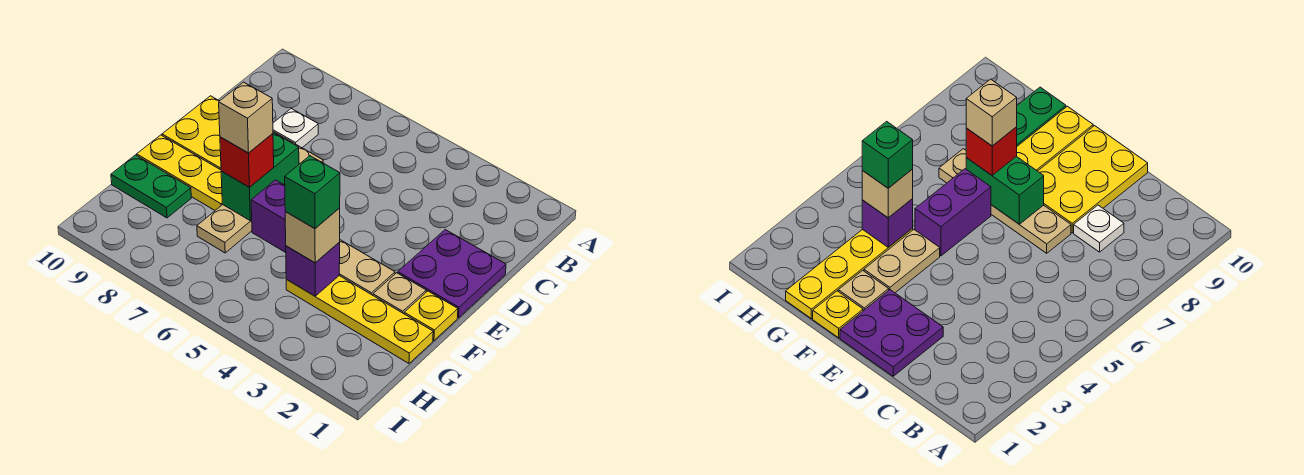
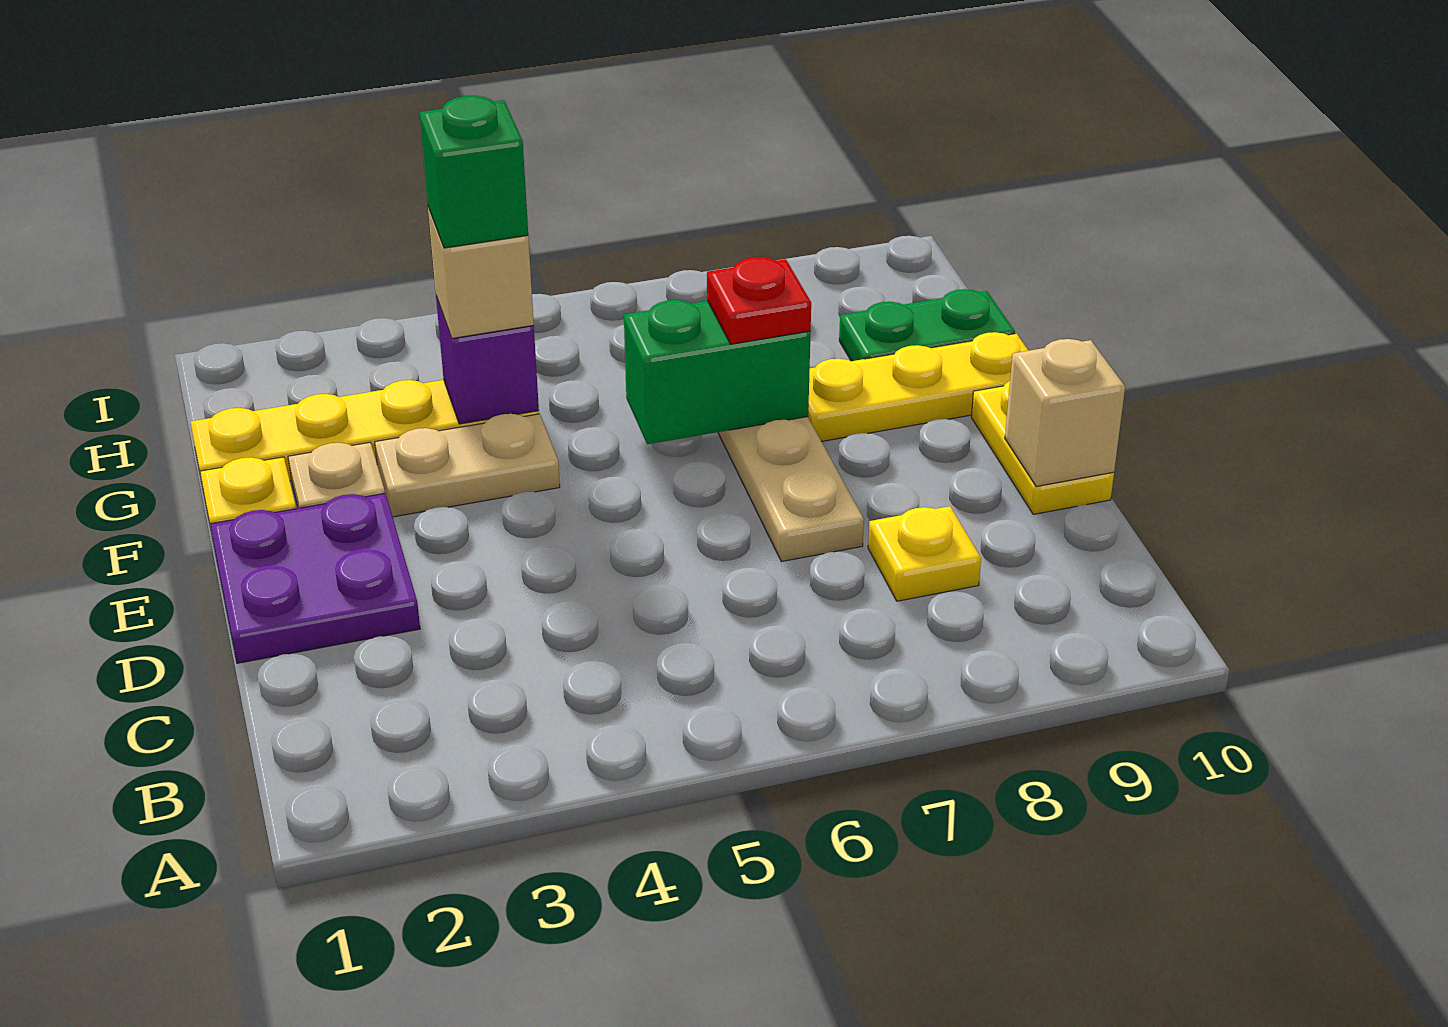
white plate C8 level 1 -> yellow plate C8 level 1
yellow plate D8:E10 level 1 -> yellow plate D10:E10 level 1
green brick E7:F7 level 2 -> green brick F6:F7 level 2
purple brick F5:F6 level 1 -> none
red brick F7 level 3 -> red plate F7 level 3
tan brick F7 level 4 -> tan brick D10 level 2

